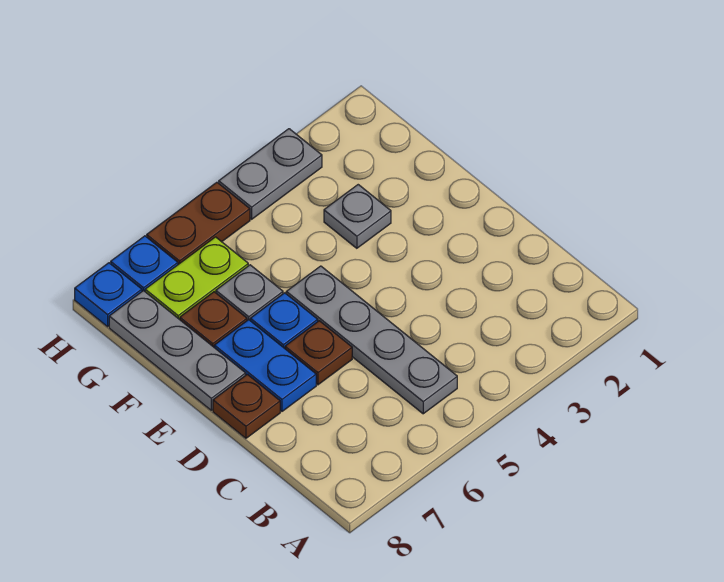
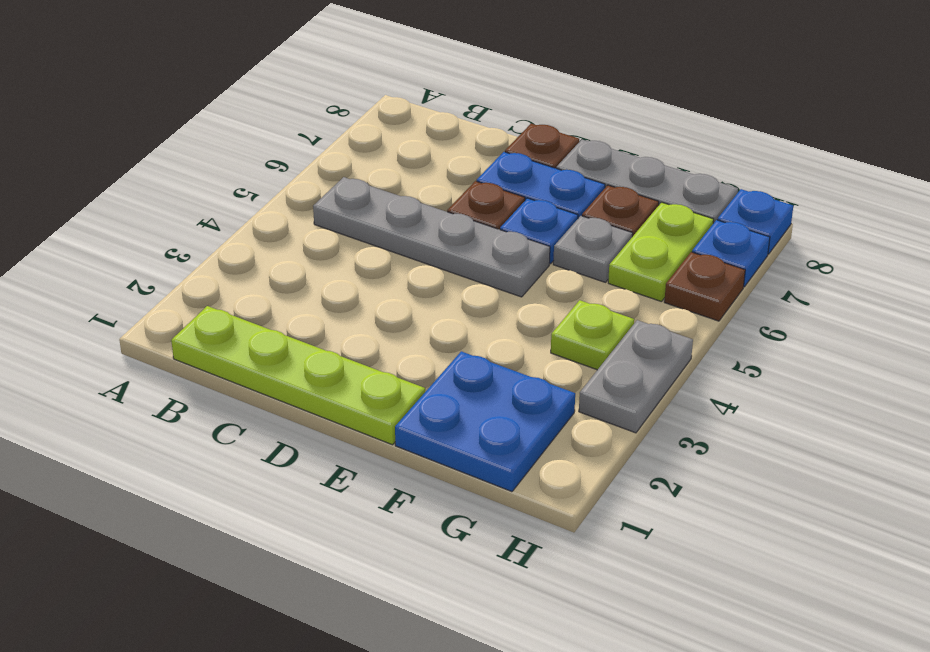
none -> lime plate B1:E1 level 1
none -> blue plate F1:G2 level 1
grey plate F3 level 1 -> none
none -> lime plate G4 level 1
brown plate H5:H6 level 1 -> brown plate H6 level 1

